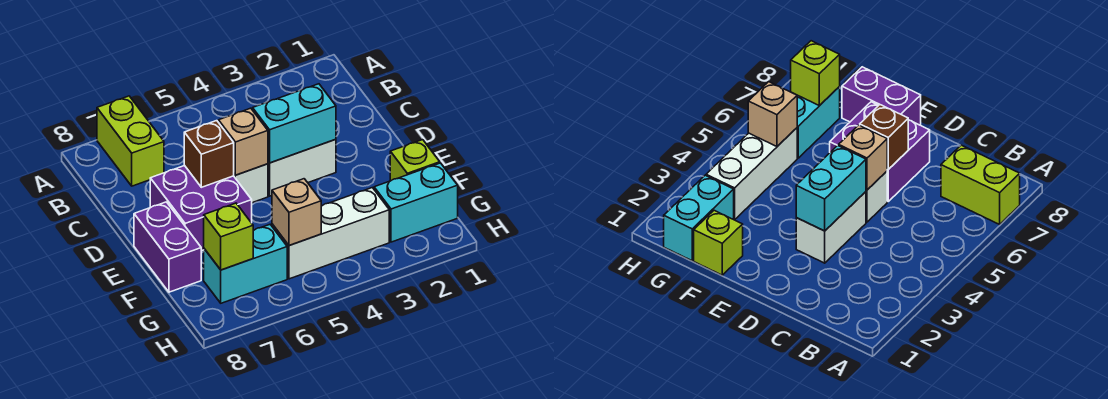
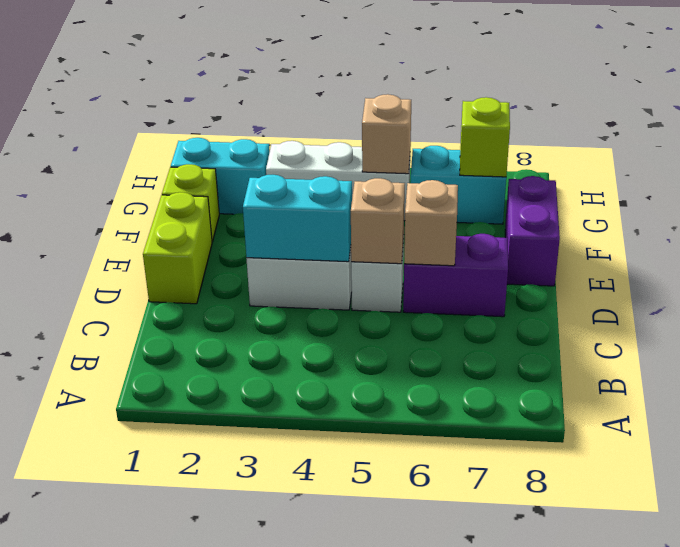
lime brick A7:B7 level 1 -> lime brick D1:E1 level 1
purple brick D6:E7 level 1 -> purple brick D6:D7 level 1
brown brick D6 level 2 -> tan brick D6 level 2

